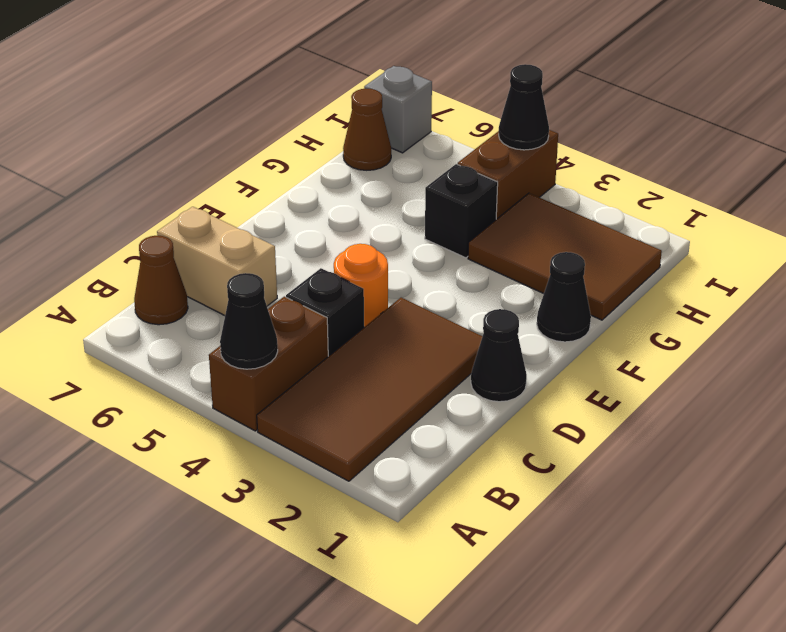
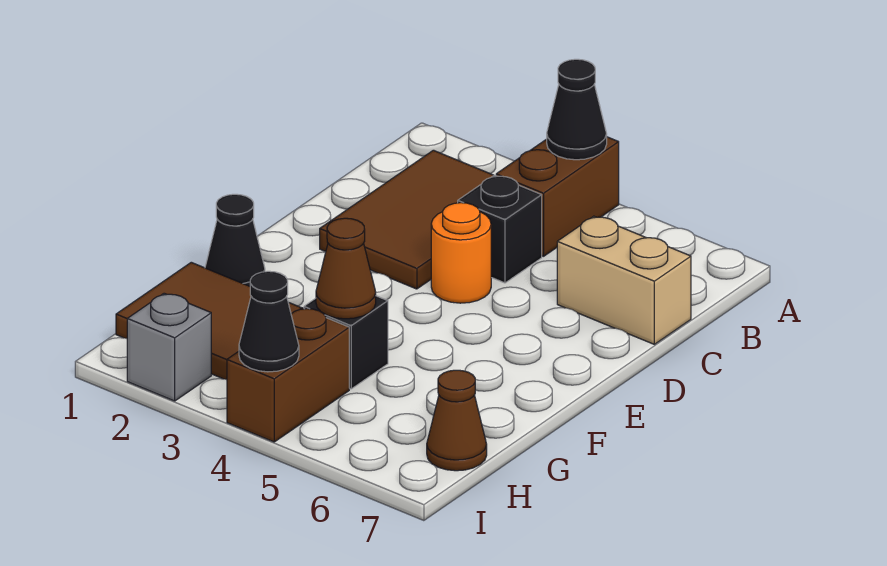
brown tile A2:D3 level 1 -> brown tile B2:D3 level 1
brown cone B7 level 1 -> brown cone G4 level 2
black cone D1 level 1 -> none
grey brick I7 level 1 -> grey brick I2 level 1

